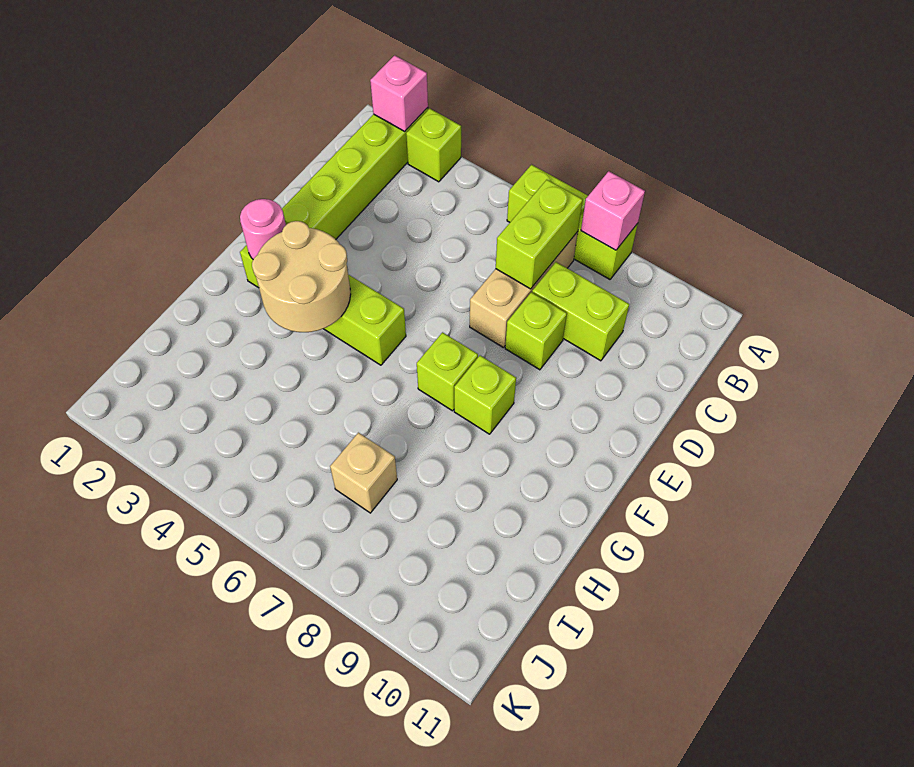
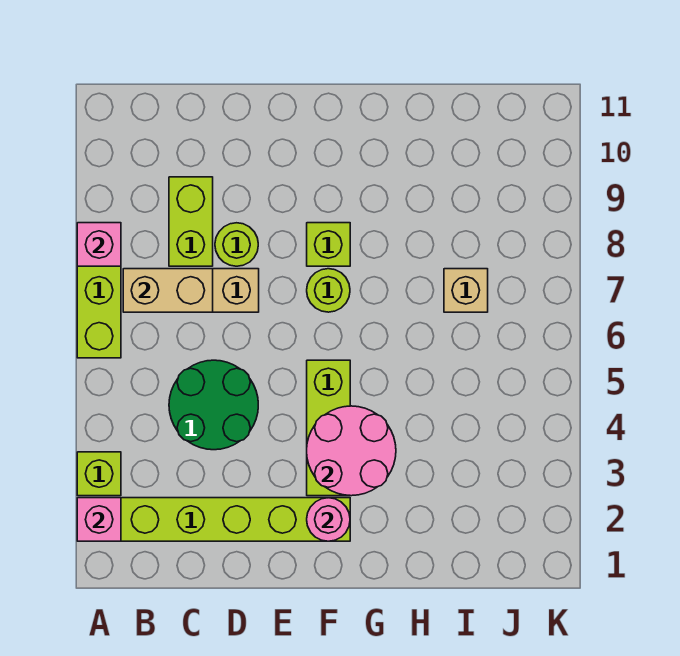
lime brick B7:C7 level 2 -> tan brick B7:C7 level 2
none -> green round brick C4:D5 level 1
lime brick D8 level 1 -> lime round brick D8 level 1
tan round brick F3:G4 level 2 -> pink round brick F3:G4 level 2
lime brick F7 level 1 -> lime round brick F7 level 1

